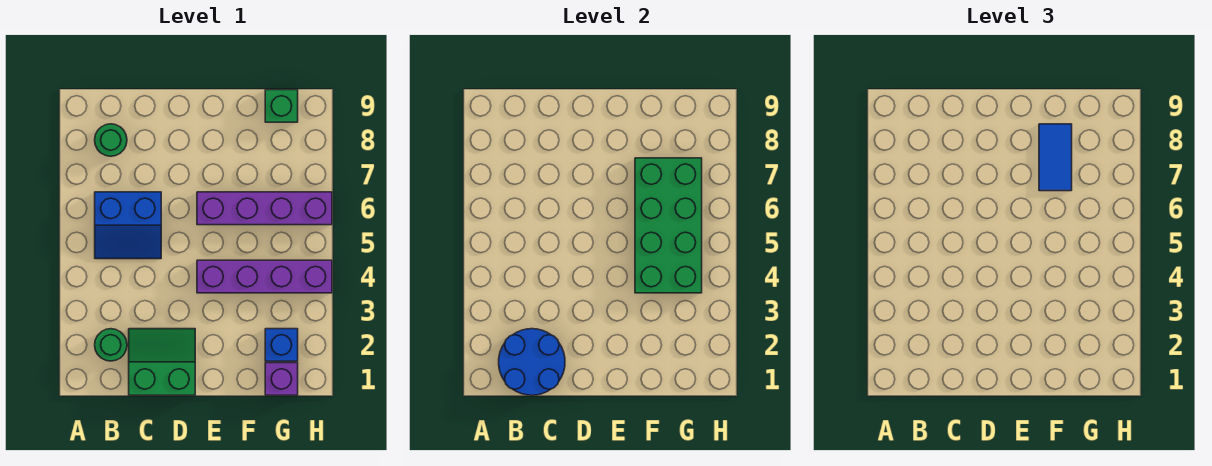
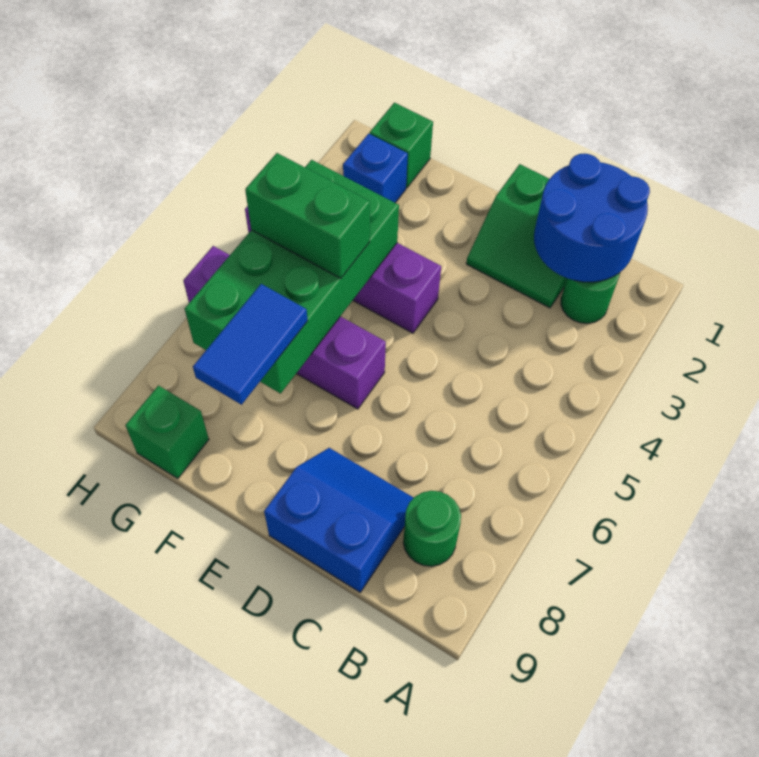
blue slope B5:C6 level 1 top 6 -> blue slope C8:D9 level 1 top 9
none -> green brick F5:G5 level 3
purple brick G1 level 1 -> green brick G1 level 1

